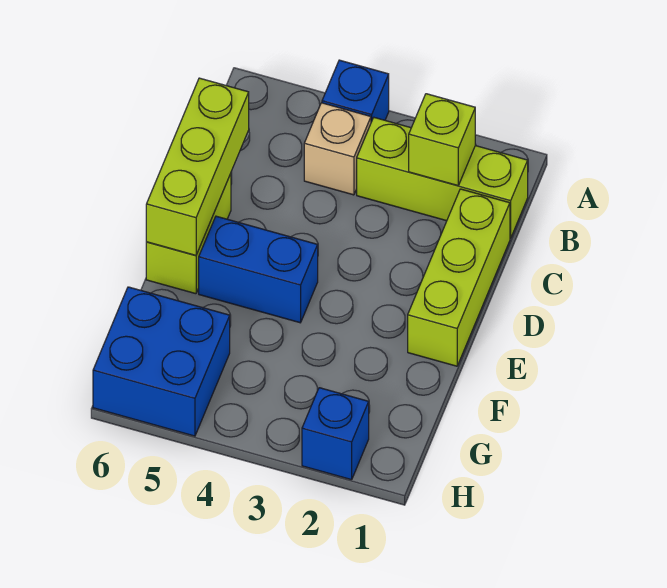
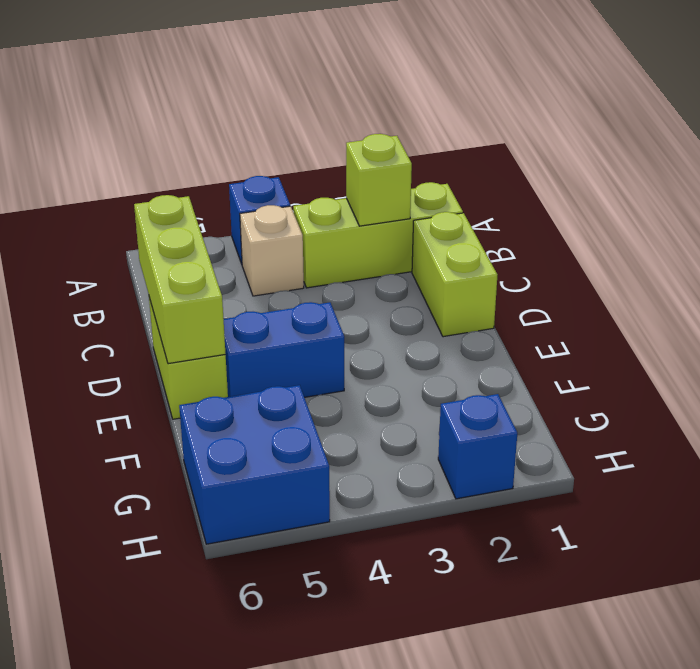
lime brick C1:E1 level 1 -> lime brick C1:D1 level 1

